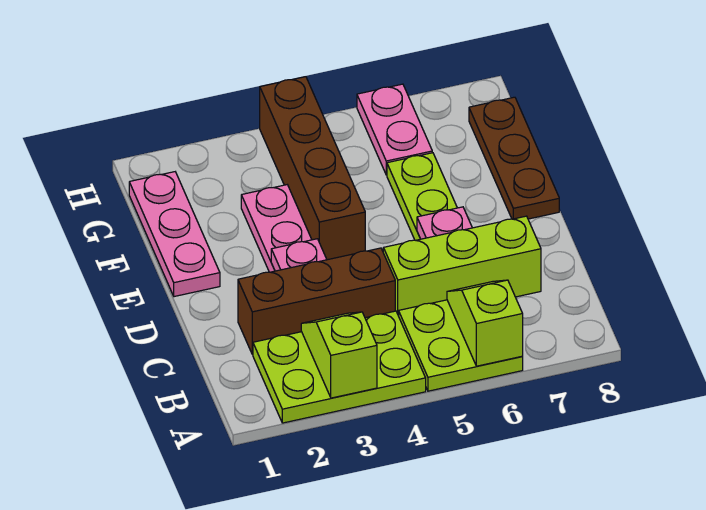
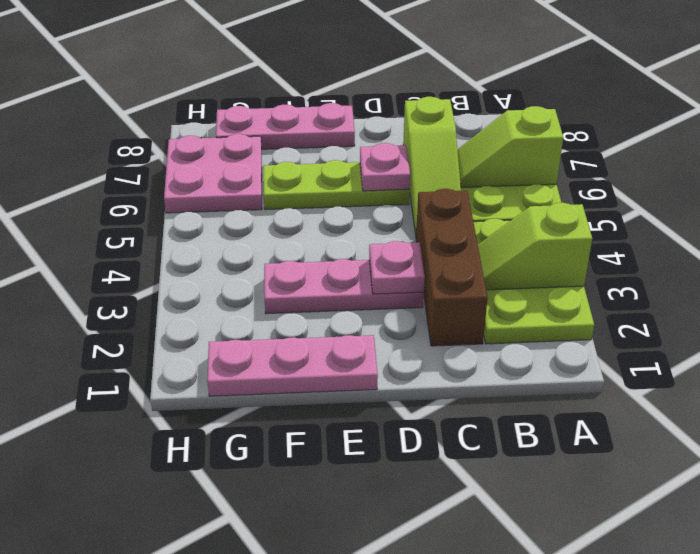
lime brick C5:C7 level 1 -> lime slope C5:C7 level 1 top 7
brown brick E4:H4 level 1 -> none
brown plate E8:G8 level 1 -> pink plate E8:G8 level 1
pink plate G6:H6 level 1 -> pink plate G6:H7 level 1

